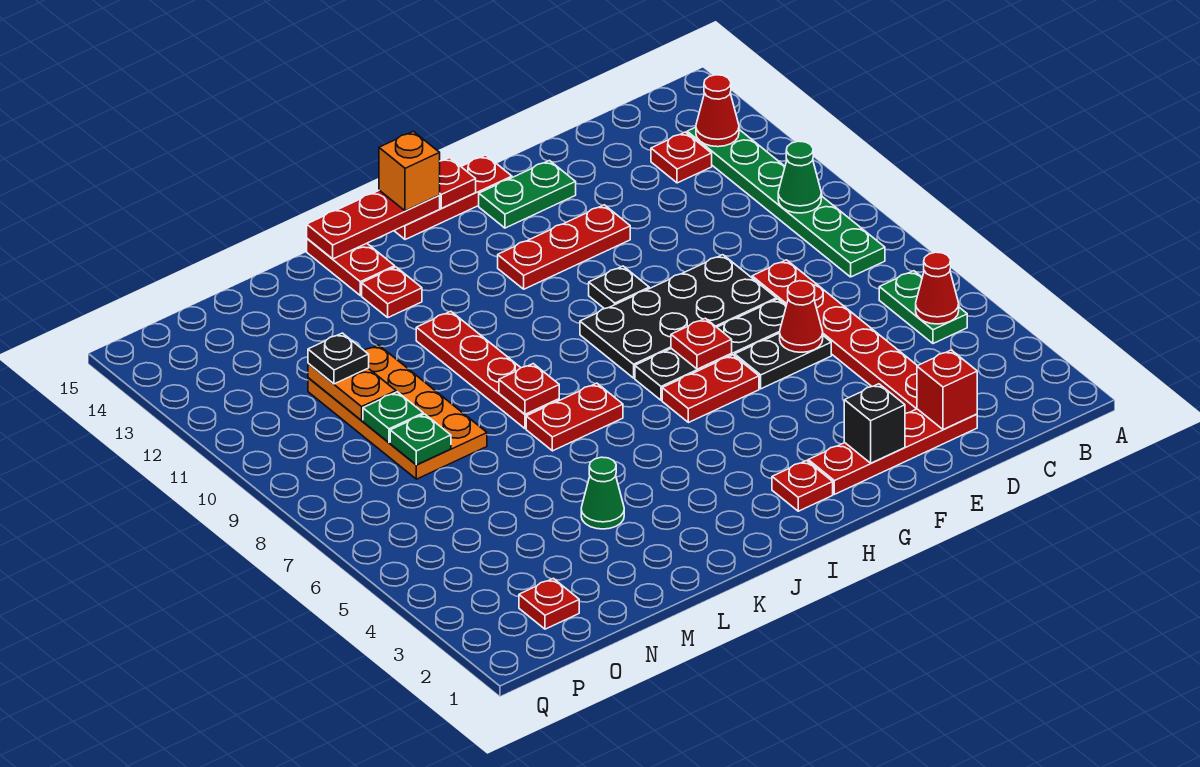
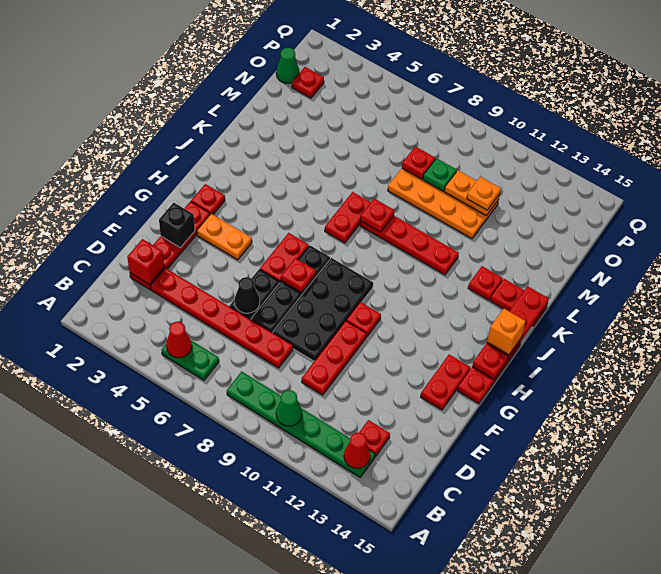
red cone E6 level 2 -> black cone E6 level 2
red plate F12:H12 level 1 -> red plate D10:F10 level 1
green plate F14:G14 level 1 -> red plate F14:G14 level 1
none -> orange plate G3:G4 level 1
black plate G10 level 1 -> red plate G10 level 1
green cone L4 level 1 -> green cone O1 level 1
green plate N8 level 2 -> red plate N8 level 2
black plate N11 level 3 -> orange plate N11 level 3

